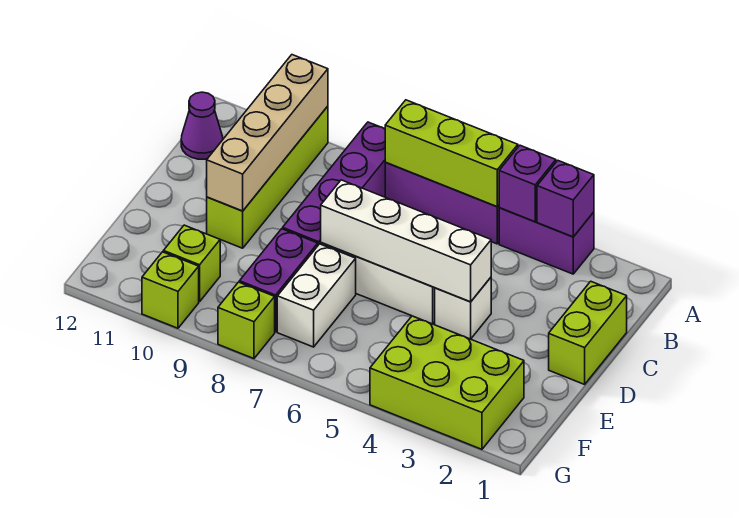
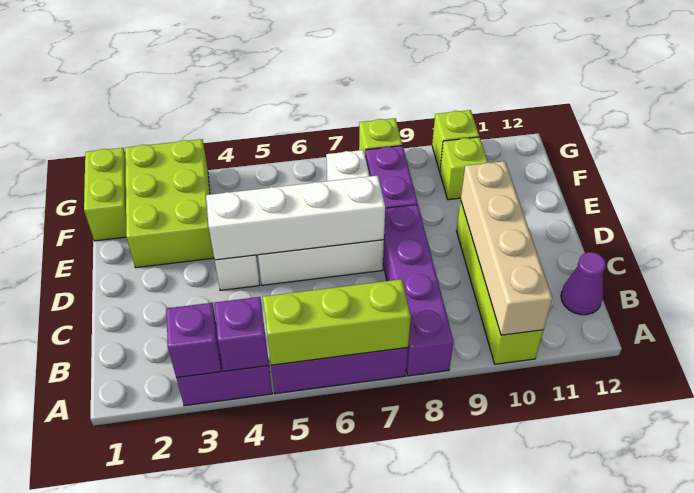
lime brick C1:D1 level 1 -> lime brick F1:G1 level 1
lime brick F2:G4 level 1 -> lime brick E2:G3 level 1

